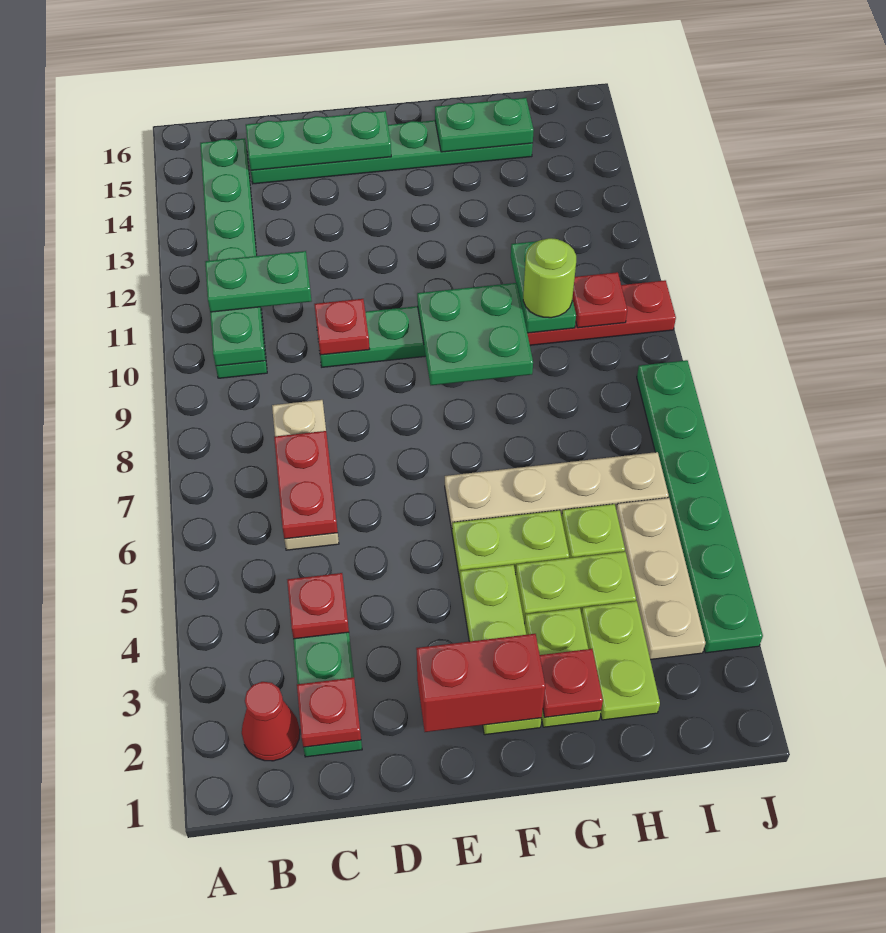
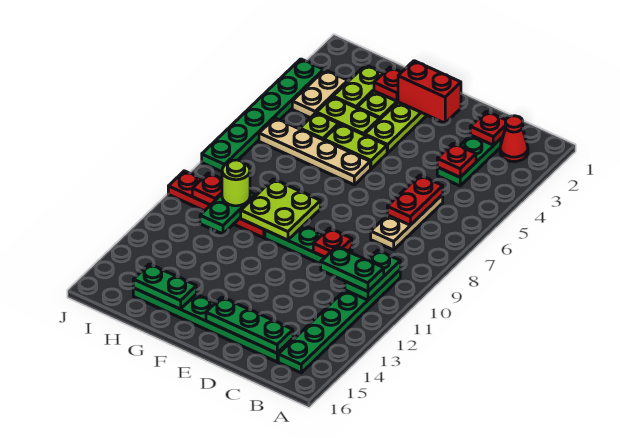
green plate F9:G10 level 2 -> lime plate F9:G10 level 2
tan plate I3:I5 level 1 -> tan plate I3:I4 level 1

